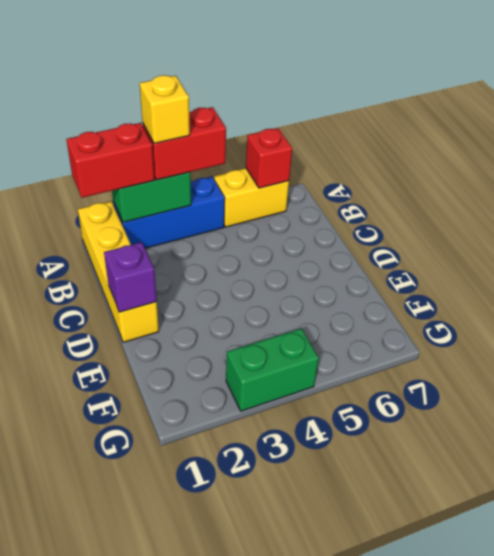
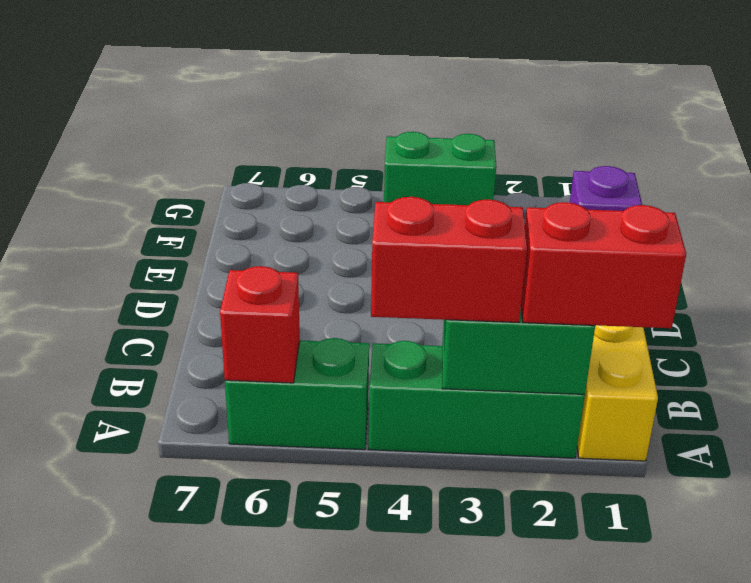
blue brick A2:A4 level 1 -> green brick A2:A4 level 1
yellow brick A3 level 4 -> none
yellow brick A5:A6 level 1 -> green brick A5:A6 level 1

